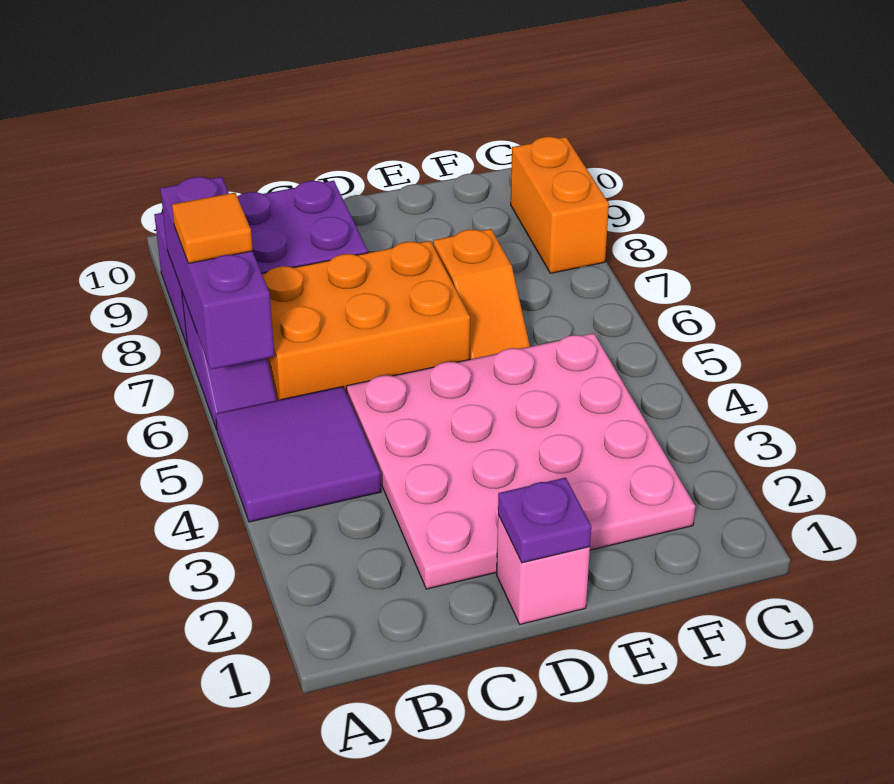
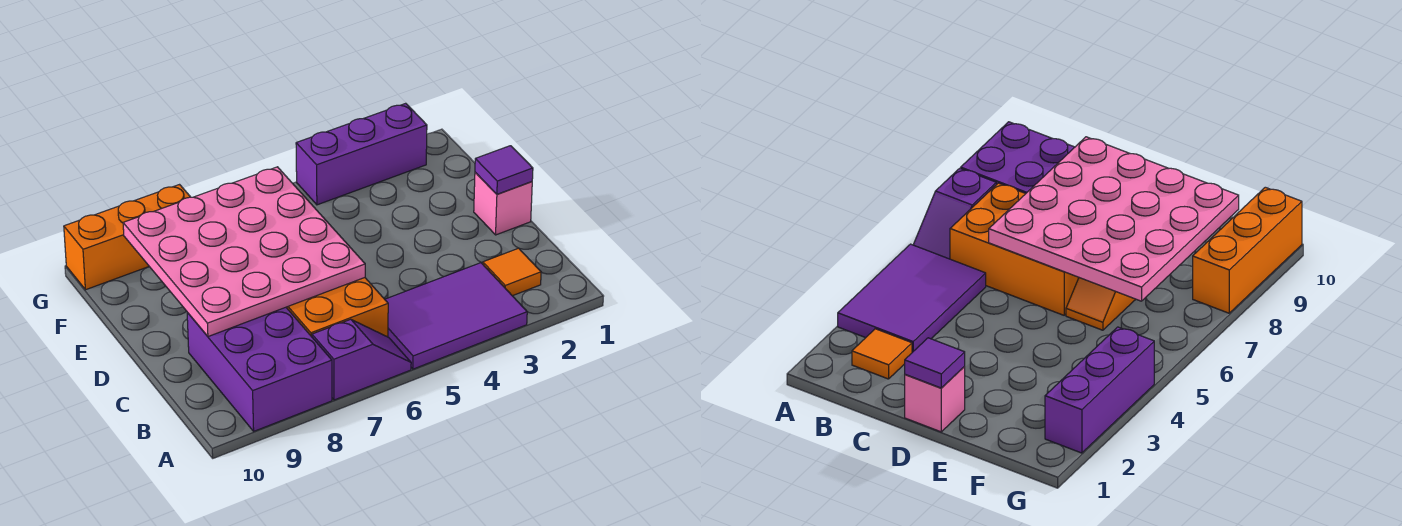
purple tile A4:B5 level 1 -> purple tile A3:B5 level 1
purple brick A6:A8 level 2 -> purple brick G2:G4 level 1
orange tile A7 level 3 -> orange tile B2 level 1
pink plate C2:F5 level 1 -> pink plate C6:F9 level 2
purple plate D1 level 2 -> purple tile D1 level 2
orange brick G8:G9 level 1 -> orange brick G8:G10 level 1

